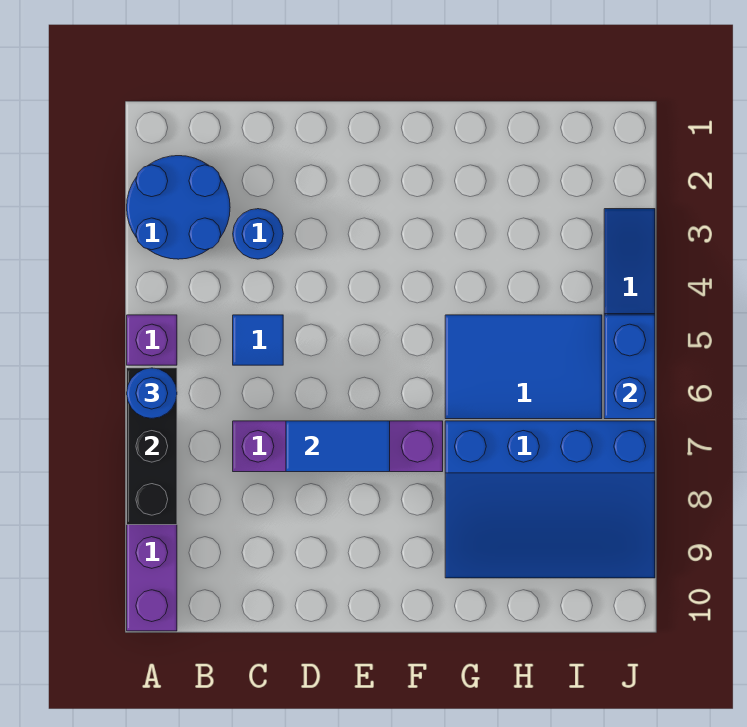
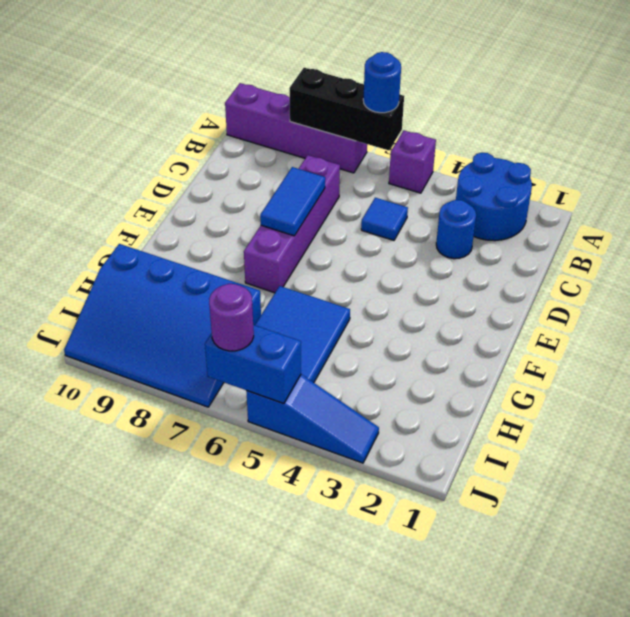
blue slope G7:J9 level 1 top 7 -> blue slope H7:J10 level 1 top H
none -> purple round brick J6 level 3

